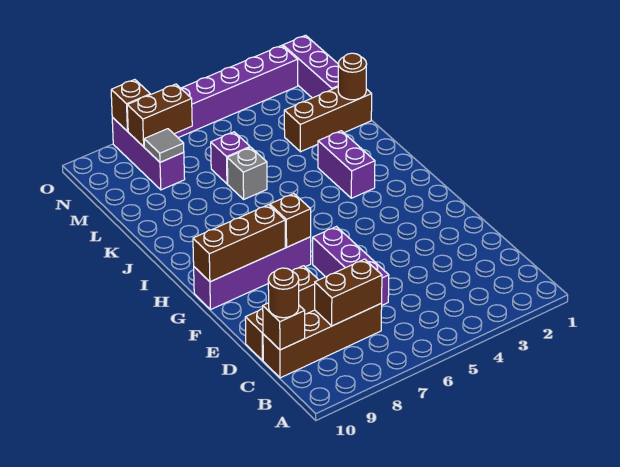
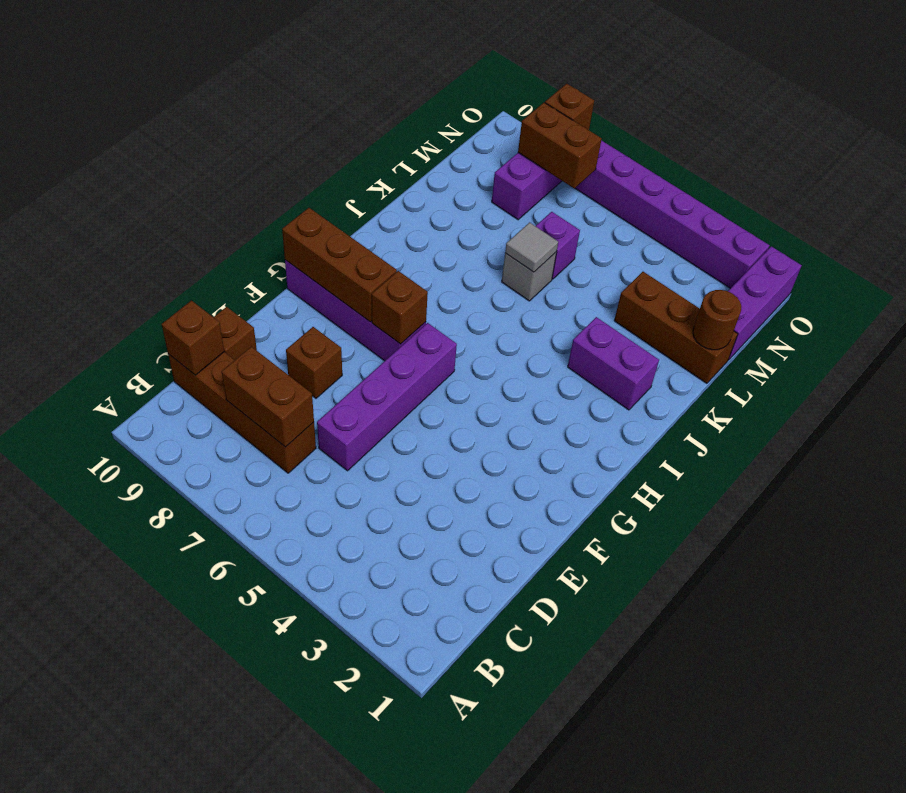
brown round brick C10 level 3 -> none
purple brick D6:F6 level 1 -> purple brick D6:G6 level 1
purple brick I3:J3 level 1 -> purple brick J2:J3 level 1
grey tile M8 level 2 -> grey tile K6 level 2

